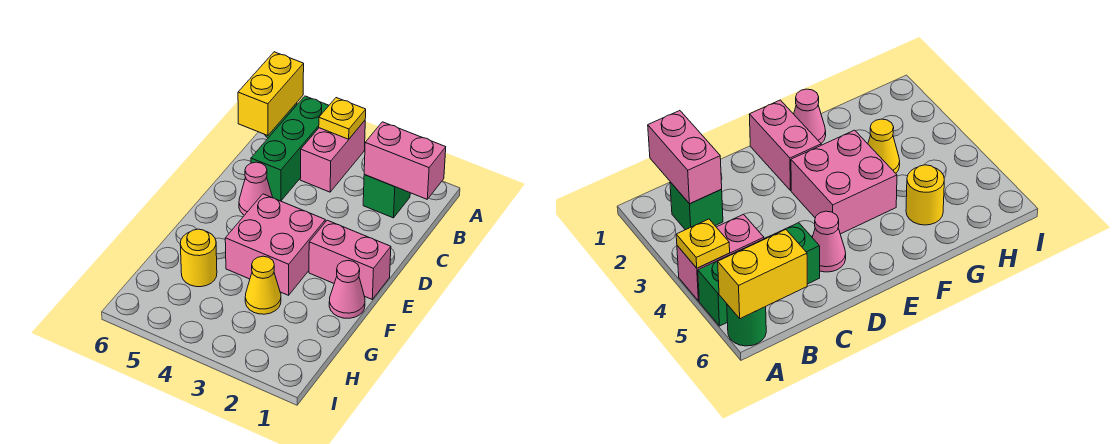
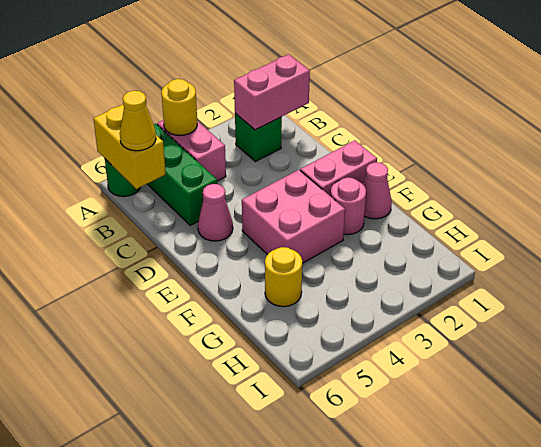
yellow plate A4 level 2 -> yellow round brick A4 level 2
none -> pink round brick F2 level 1
yellow cone G3 level 1 -> yellow cone B6 level 3

